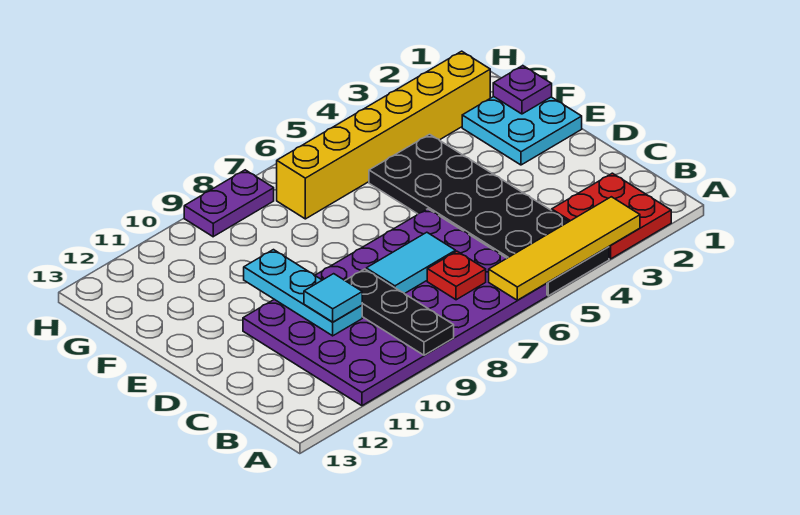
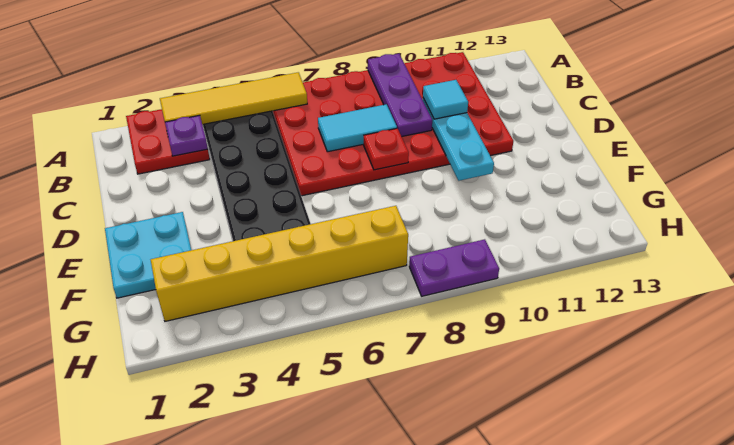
purple plate A6:D11 level 1 -> red plate A6:D11 level 1
black plate A9:C9 level 2 -> purple plate A9:C9 level 2
red plate B7 level 2 -> red plate D8 level 2
purple plate F1 level 2 -> purple plate B3 level 2

